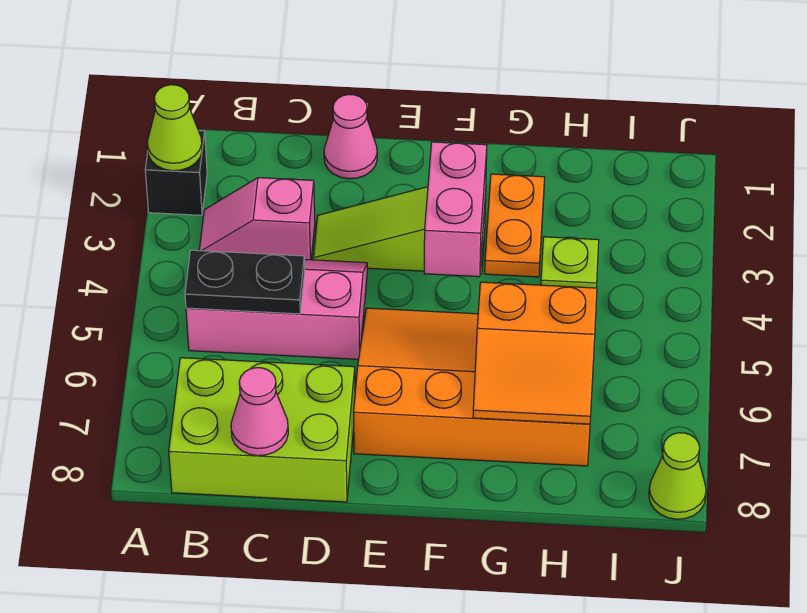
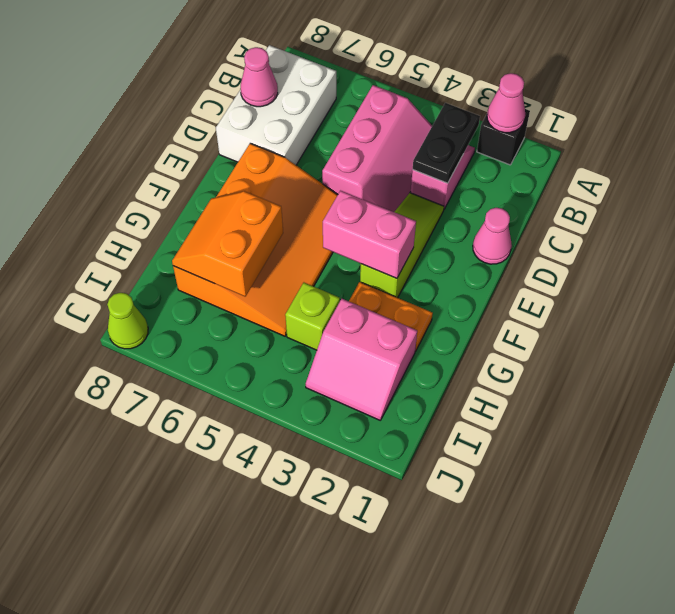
lime cone A2 level 2 -> pink cone A2 level 2
black plate B5:C5 level 2 -> black plate B3:C3 level 2
lime brick B7:D8 level 1 -> white brick B7:D8 level 1
none -> pink slope H2:I3 level 1 top H

